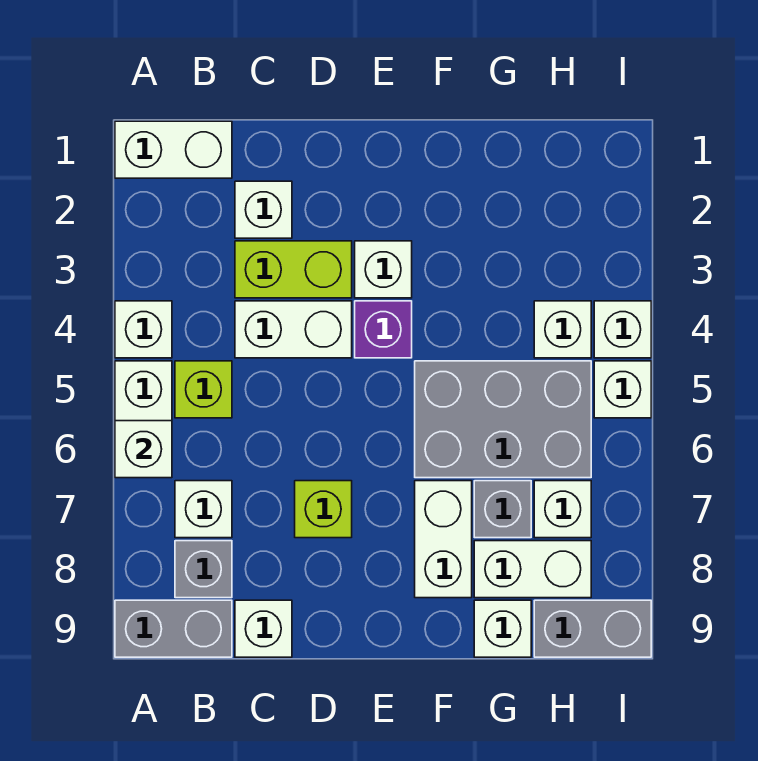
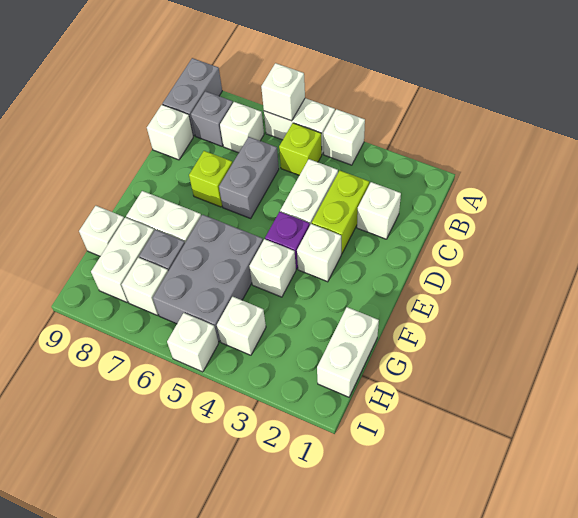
white brick A1:B1 level 1 -> white brick G1:H1 level 1
grey brick H9:I9 level 1 -> grey brick C6:D6 level 1
white brick I4 level 1 -> white brick F4 level 1

